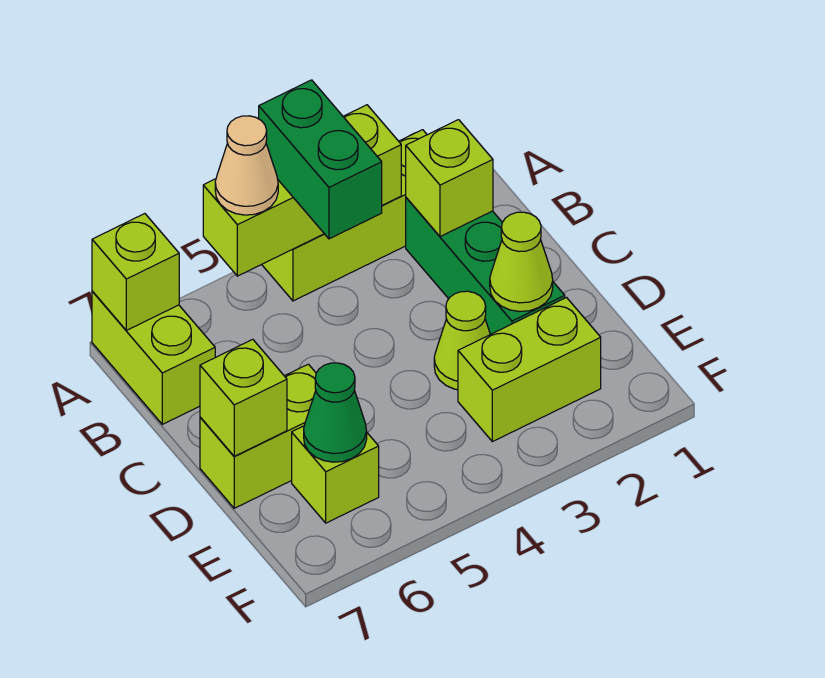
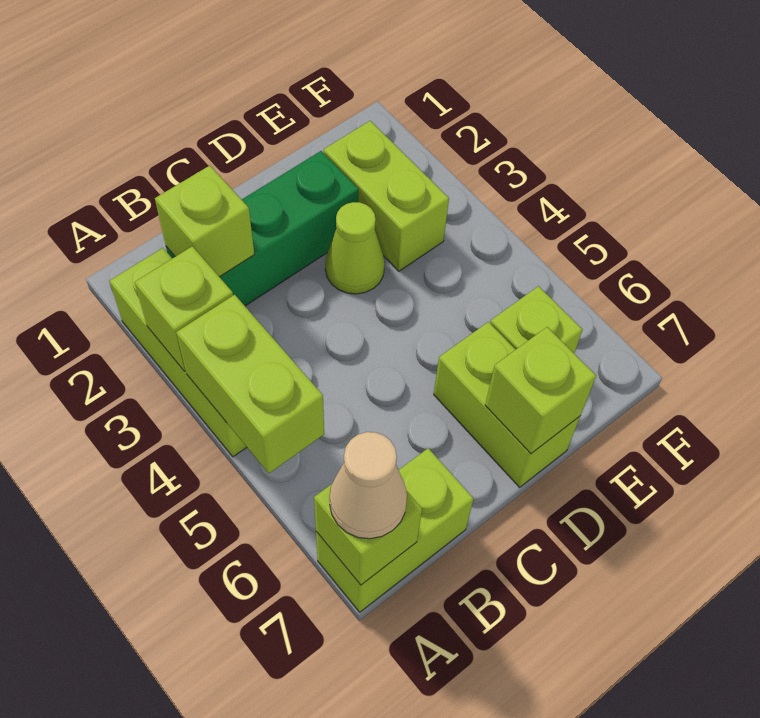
green brick A4:B4 level 3 -> none
tan cone A5 level 3 -> tan cone A7 level 3
lime cone D2 level 2 -> none
green cone E6 level 2 -> none

